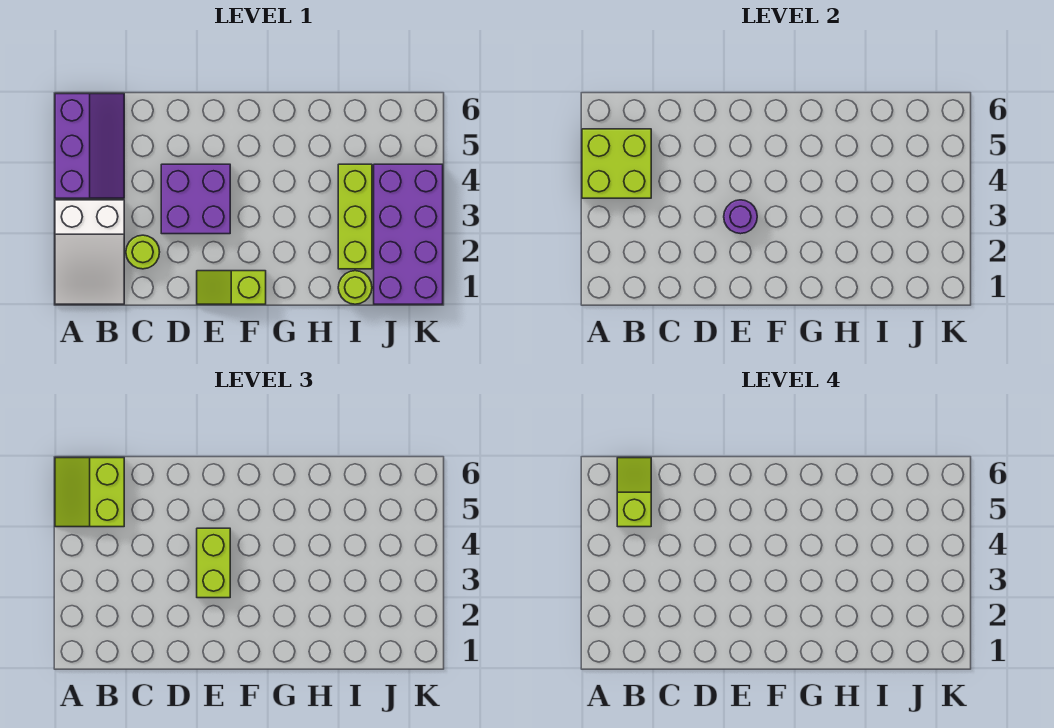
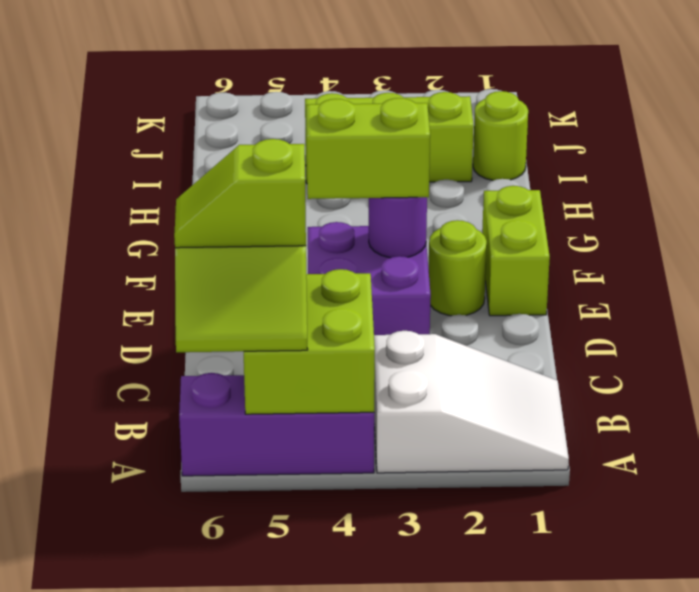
lime round brick C2 level 1 -> lime round brick E2 level 1
lime slope E1:F1 level 1 top F -> lime brick E1:F1 level 1
purple brick J1:K4 level 1 -> none

